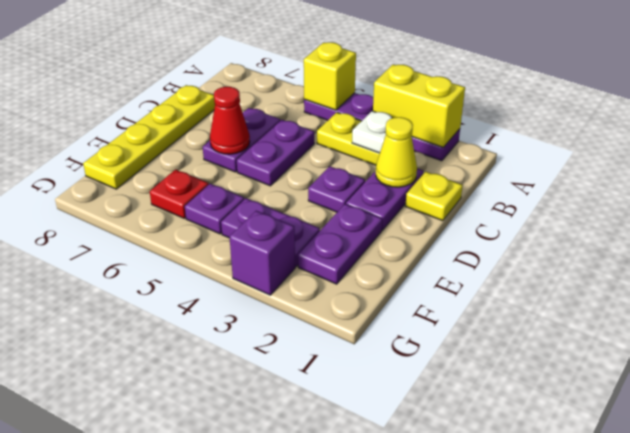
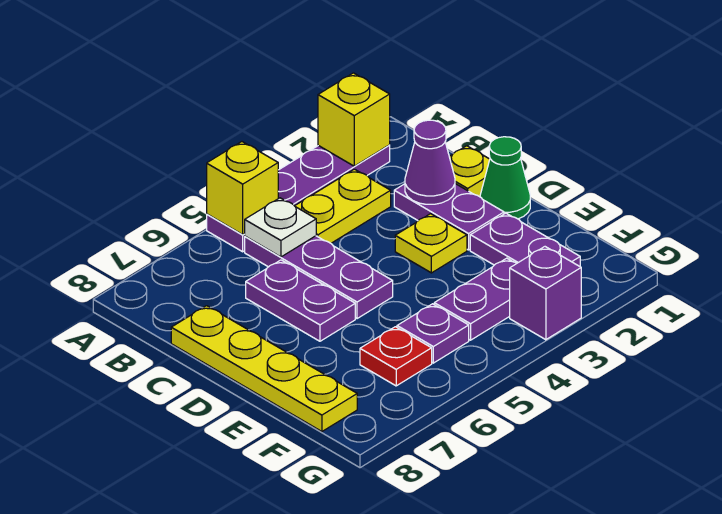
yellow brick A2:A3 level 2 -> yellow brick A2 level 2
white plate B3 level 2 -> white plate B5 level 2
yellow cone C2 level 2 -> purple cone C2 level 2
purple plate C5:D5 level 1 -> purple plate B5:D5 level 1
none -> green cone D1 level 1
purple plate D3 level 1 -> yellow plate D3 level 1
red cone D6 level 2 -> none

